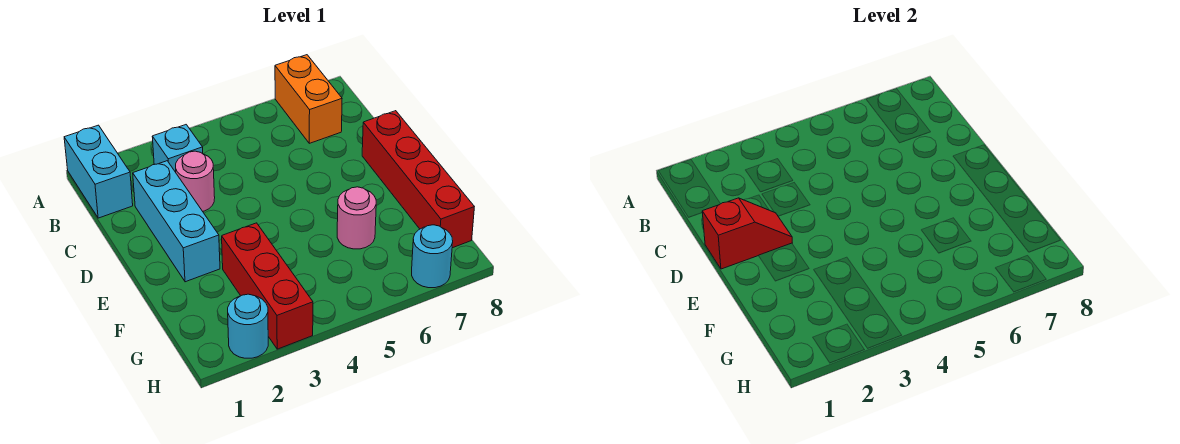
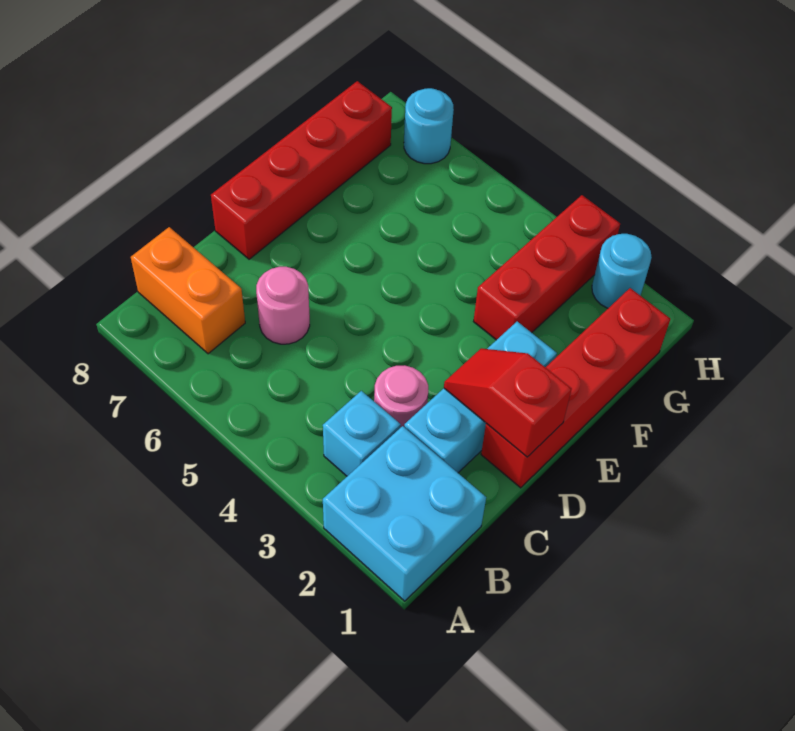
cyan brick A1:B1 level 1 -> cyan brick A1:B2 level 1
orange brick A7:B7 level 1 -> orange brick B7:B8 level 1
none -> red brick D1:G1 level 1
pink round brick F6 level 1 -> pink round brick C6 level 1

